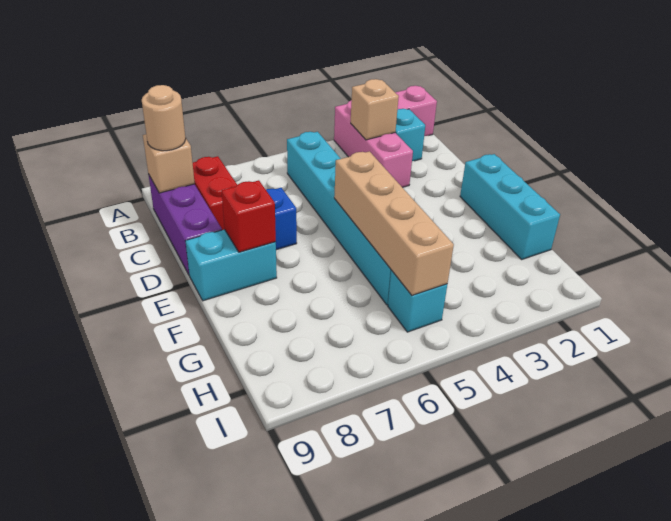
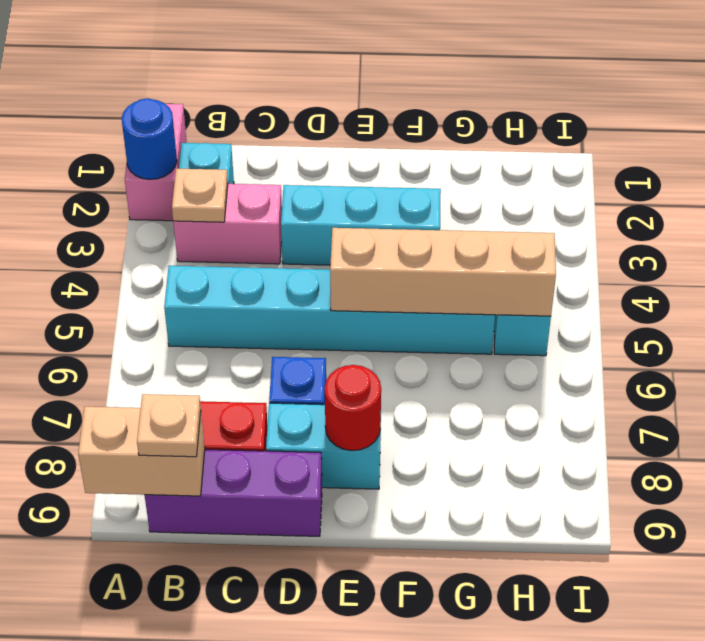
none -> blue round brick A2 level 2
pink brick A3:C3 level 1 -> pink brick B3:C3 level 1
tan brick B3 level 2 -> tan plate B3 level 2
tan brick B9 level 2 -> tan brick A9:B9 level 2
tan round brick B9 level 3 -> tan plate B9 level 3
cyan brick E1:G1 level 1 -> cyan brick D3:F3 level 1
cyan brick E8:E9 level 1 -> cyan brick D8:E8 level 1
red brick E8 level 2 -> red round brick E8 level 2

